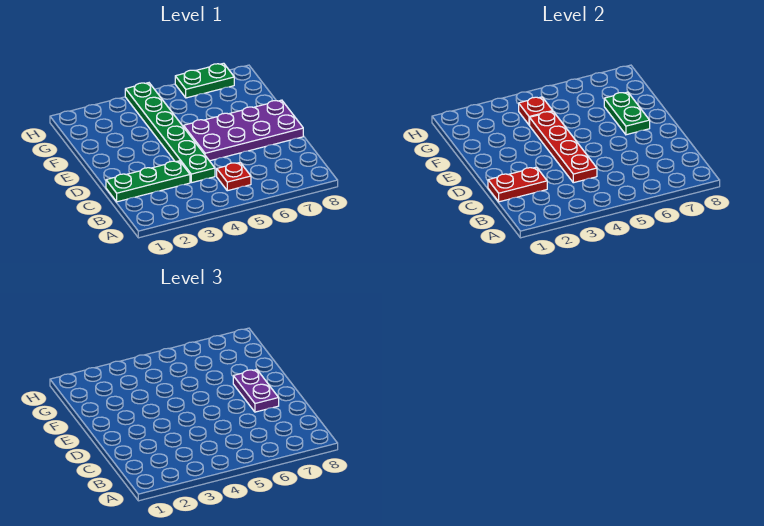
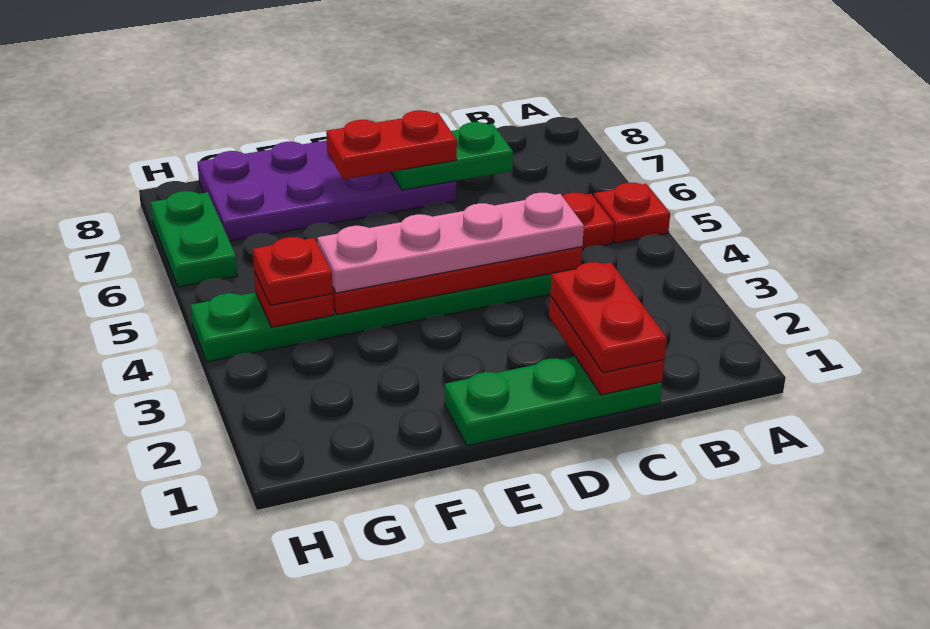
none -> red plate A5 level 1
green plate C1:C3 level 1 -> green plate C1:E1 level 1
none -> red plate C1:C2 level 3
none -> pink plate C4:F4 level 3
purple plate D5:E8 level 1 -> purple plate D7:G8 level 1
purple plate D7:E7 level 3 -> red plate D7:E7 level 3
green plate E7:F7 level 2 -> green plate C7:D7 level 2
none -> red plate G4 level 3

